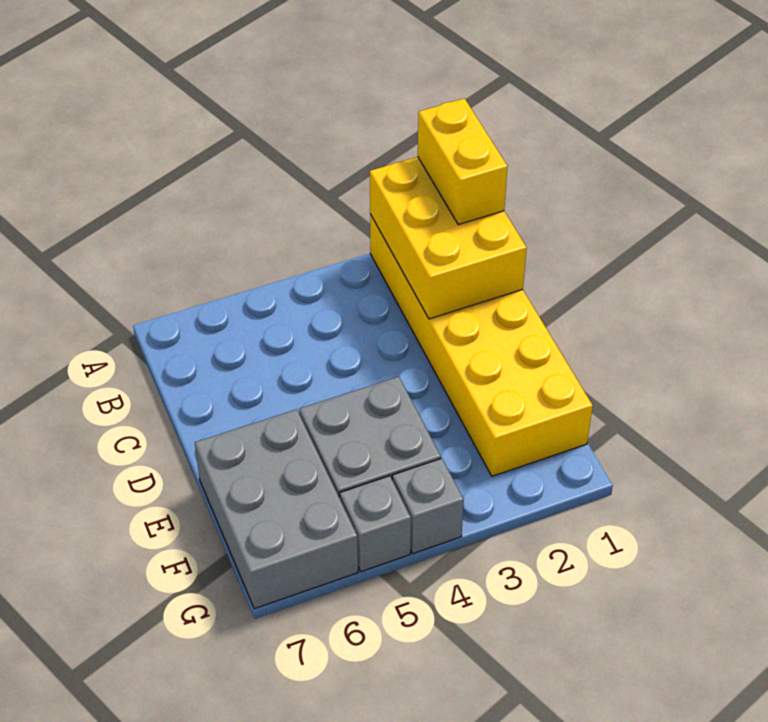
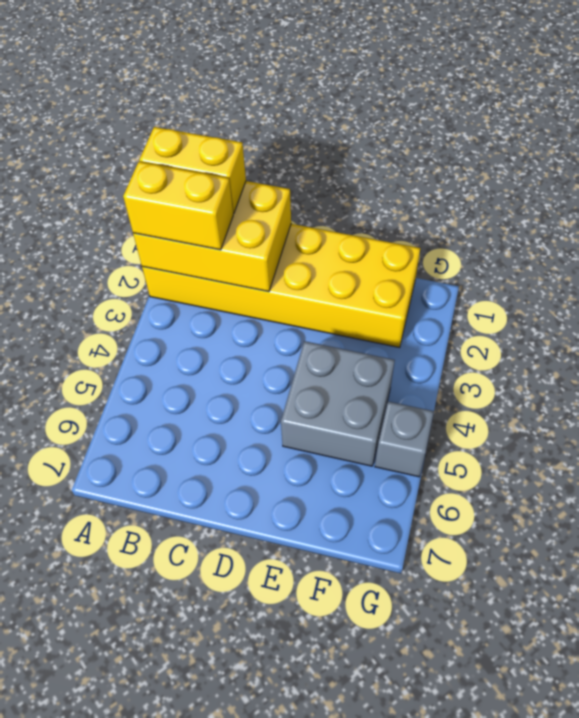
none -> yellow brick A2:B2 level 3
grey brick E6:G7 level 1 -> none
grey brick G4 level 1 -> none

